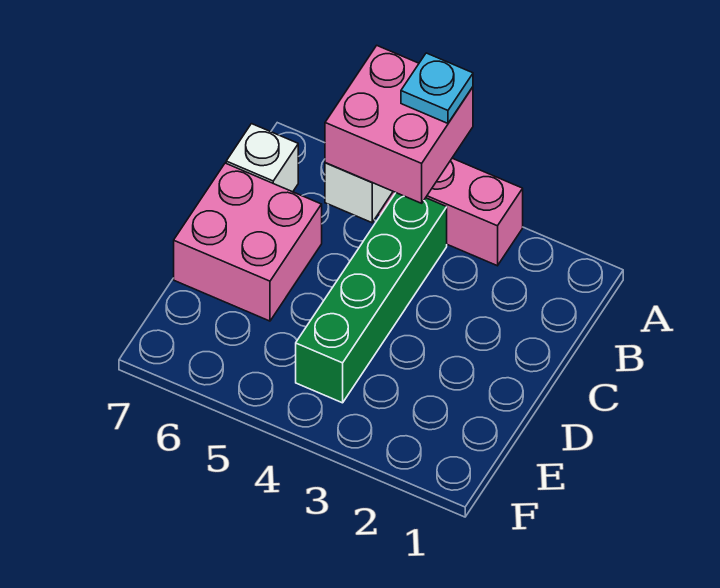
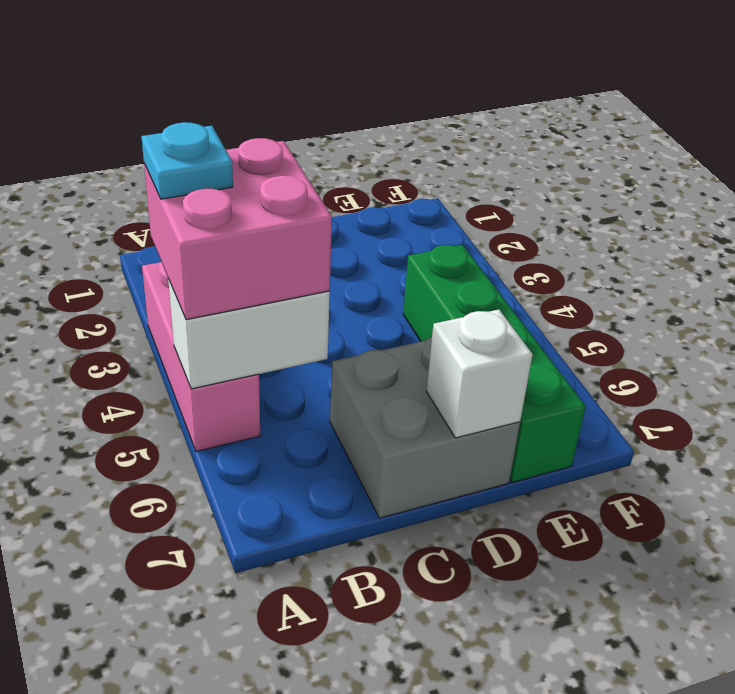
green brick B4:E4 level 1 -> green brick E4:E7 level 1
white brick B7 level 1 -> white brick D7 level 2
pink brick C6:D7 level 1 -> grey brick C6:D7 level 1

